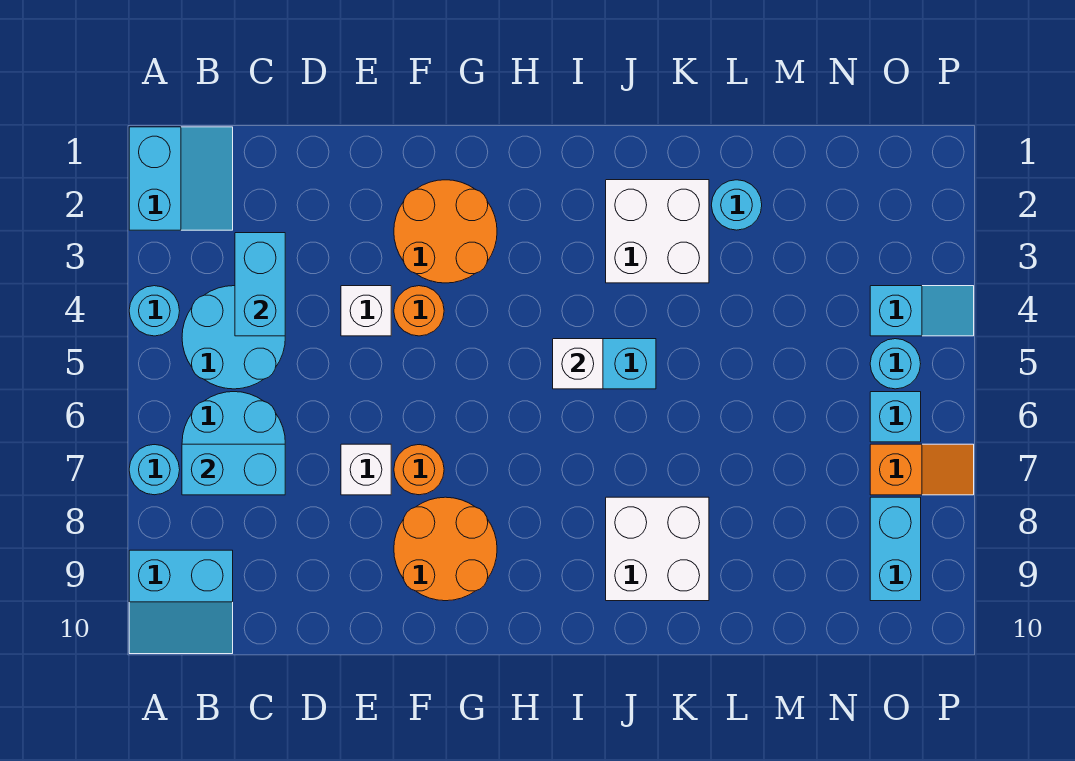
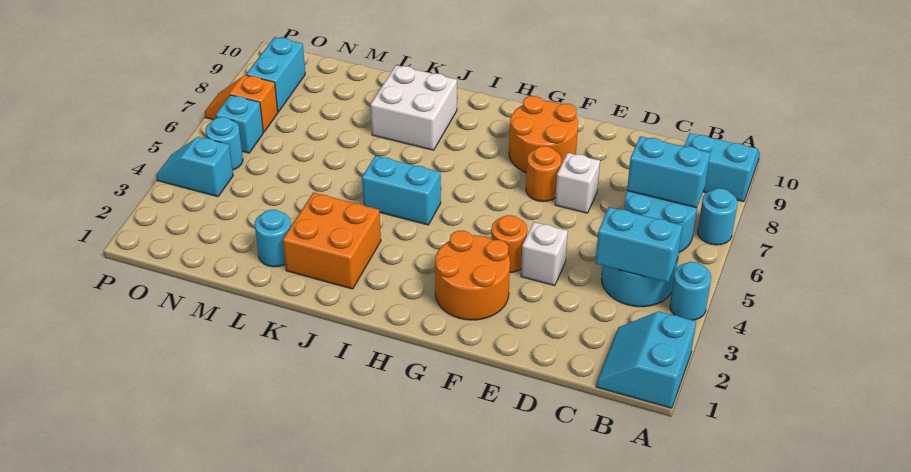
cyan brick C3:C4 level 2 -> cyan brick B4:C4 level 2
white brick I5 level 2 -> none
white brick J2:K3 level 1 -> orange brick J2:K3 level 1

